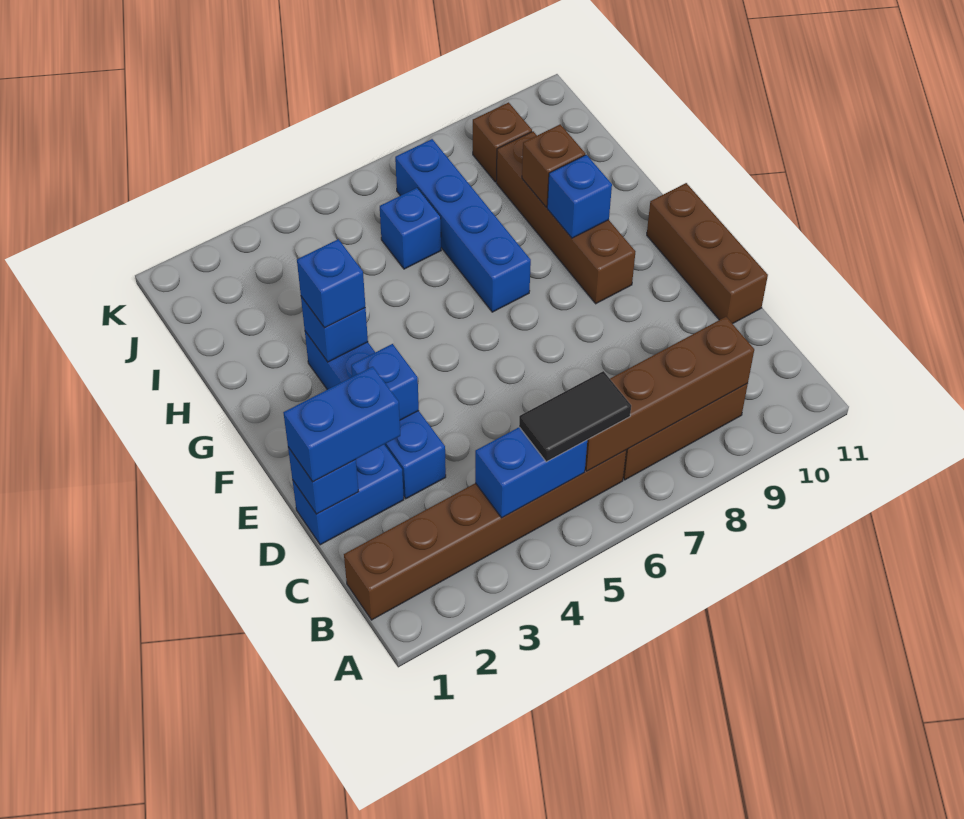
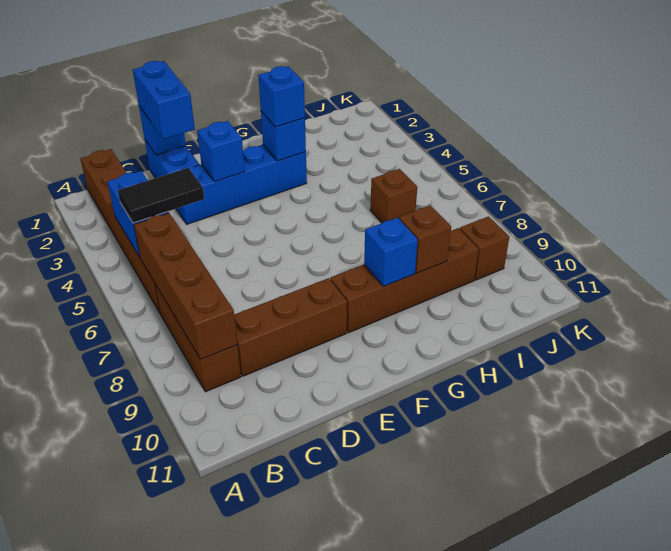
black tile B5:B6 level 3 -> black tile B5:C5 level 3
brown brick D11:F11 level 1 -> brown brick C9:E9 level 1
blue brick G7:J7 level 1 -> none
blue brick I6 level 1 -> brown brick I6 level 1

